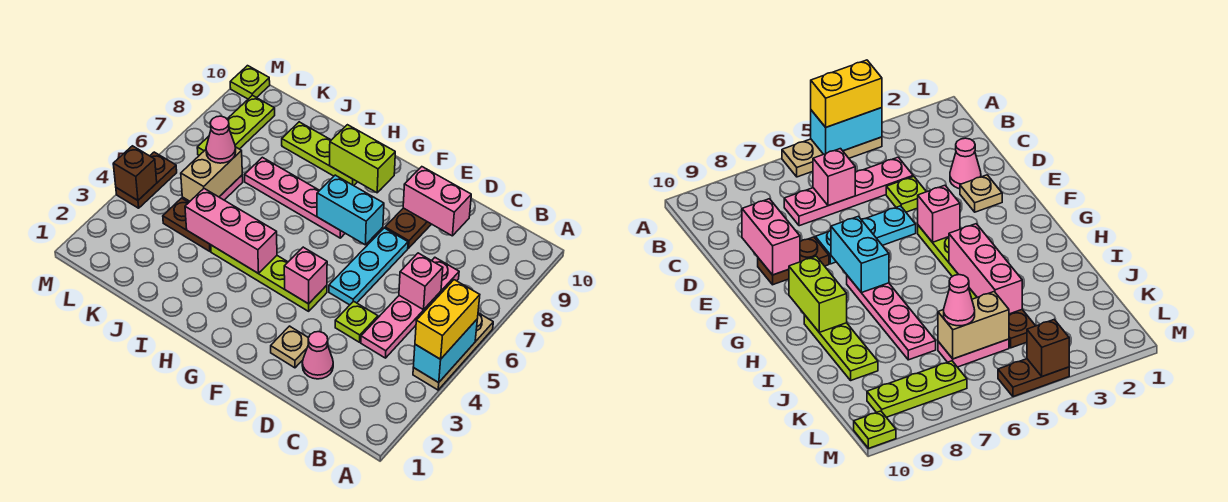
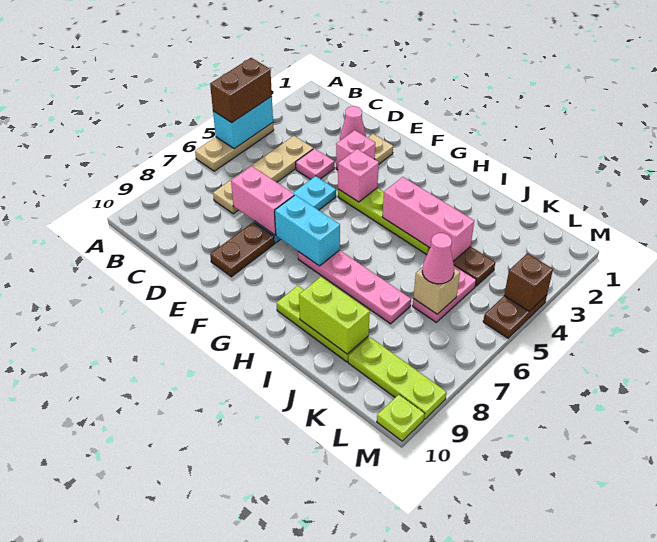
yellow brick A4:A5 level 3 -> brown brick A4:A5 level 3
pink plate C4:C7 level 1 -> tan plate C4:C7 level 1
pink brick C6 level 2 -> pink brick E3 level 1
lime plate D4 level 1 -> pink plate D4 level 1
pink brick D9:E9 level 2 -> pink brick D7:E7 level 2
lime brick G9:H9 level 2 -> lime brick I9:J9 level 2
tan brick K5:K6 level 2 -> tan brick K6 level 2
lime plate L7:L9 level 1 -> lime plate K9:M9 level 1

